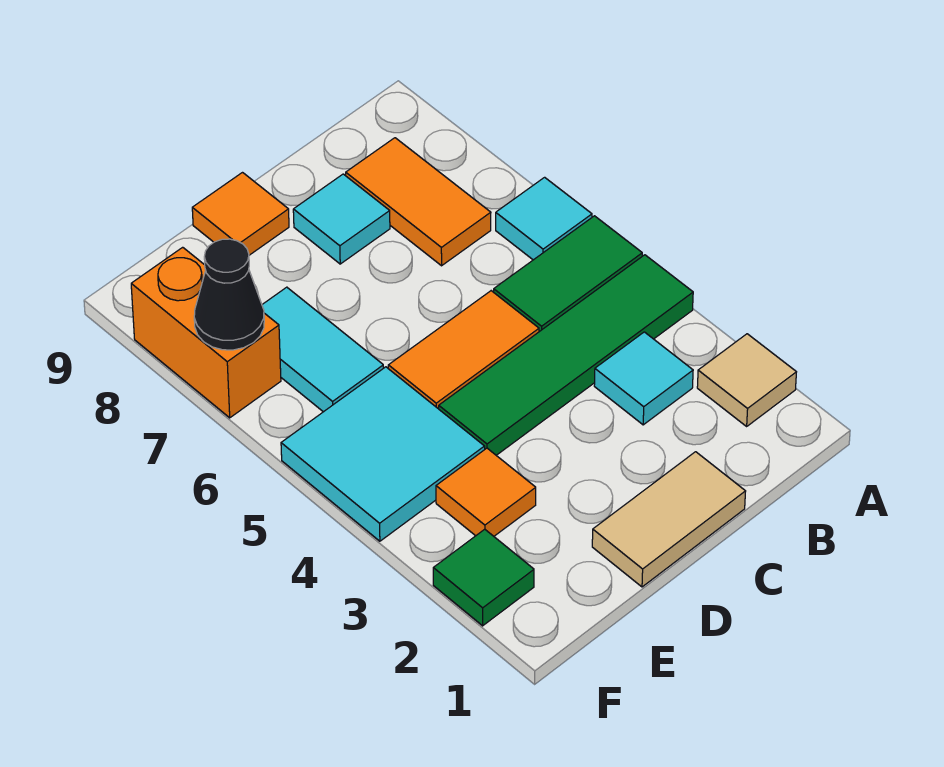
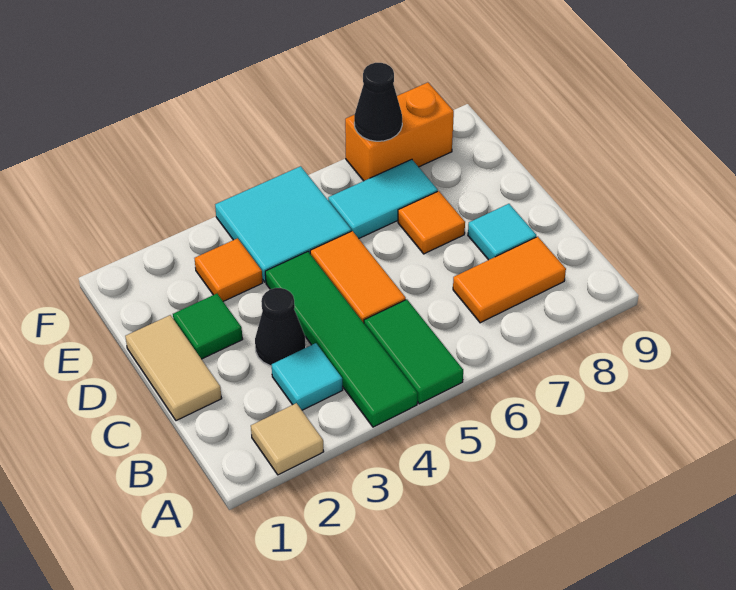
cyan tile A6 level 1 -> none
none -> black cone C3 level 1
orange tile D9 level 1 -> orange tile D7 level 1
green tile F2 level 1 -> green tile D2 level 1

